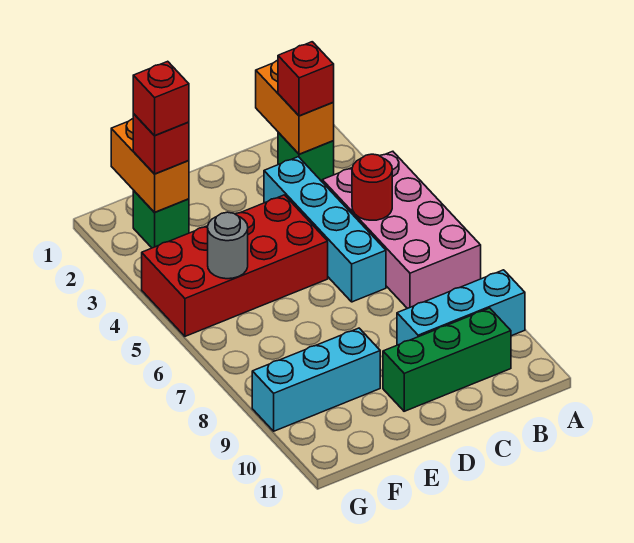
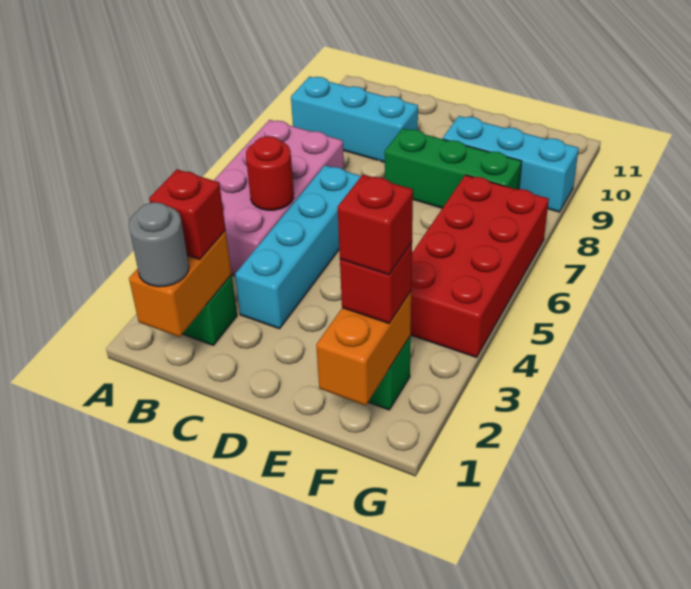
green brick B10:D10 level 1 -> green brick D8:F8 level 1
red brick D4:G5 level 1 -> red brick F4:G7 level 1
grey round brick F5 level 2 -> grey round brick B1 level 3

